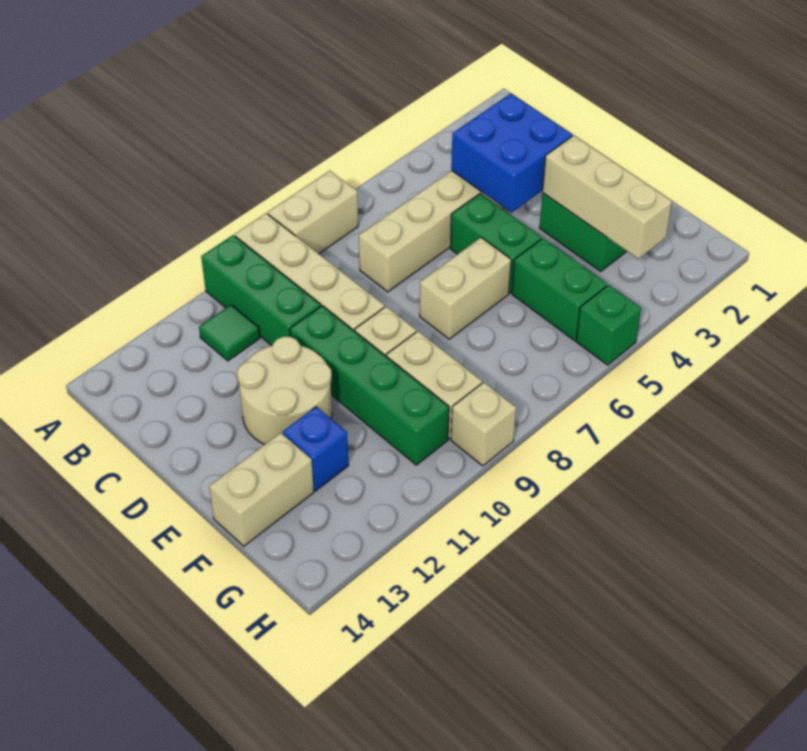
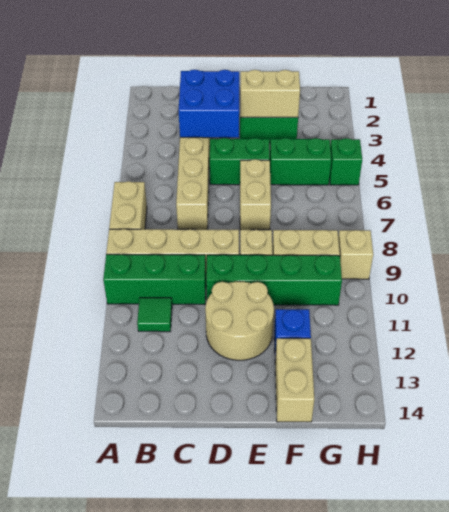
tan brick E3:G3 level 2 -> tan brick E3:F3 level 2

